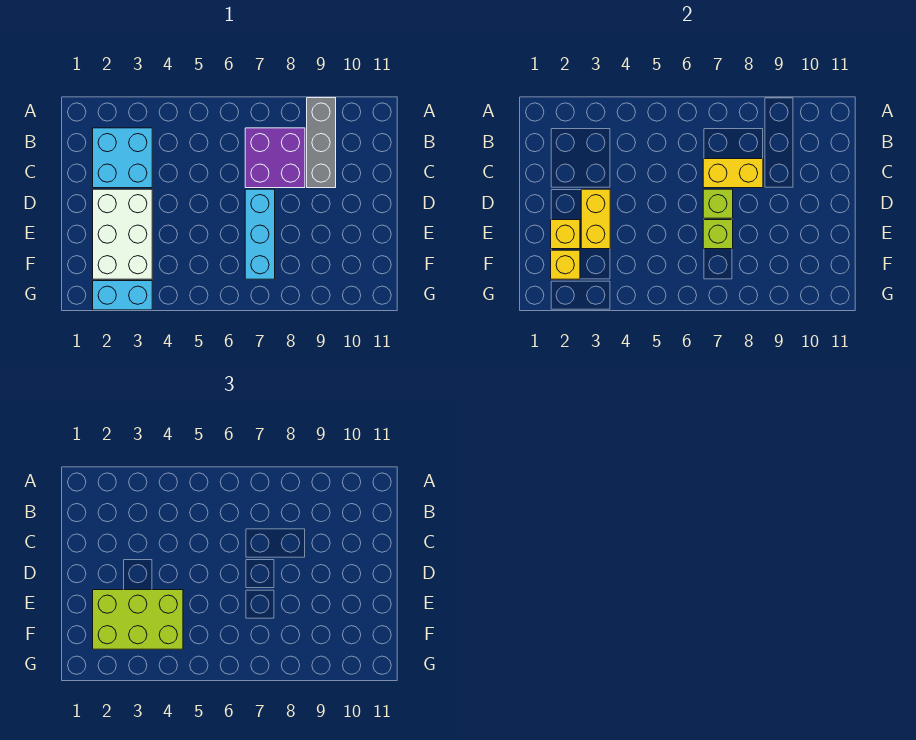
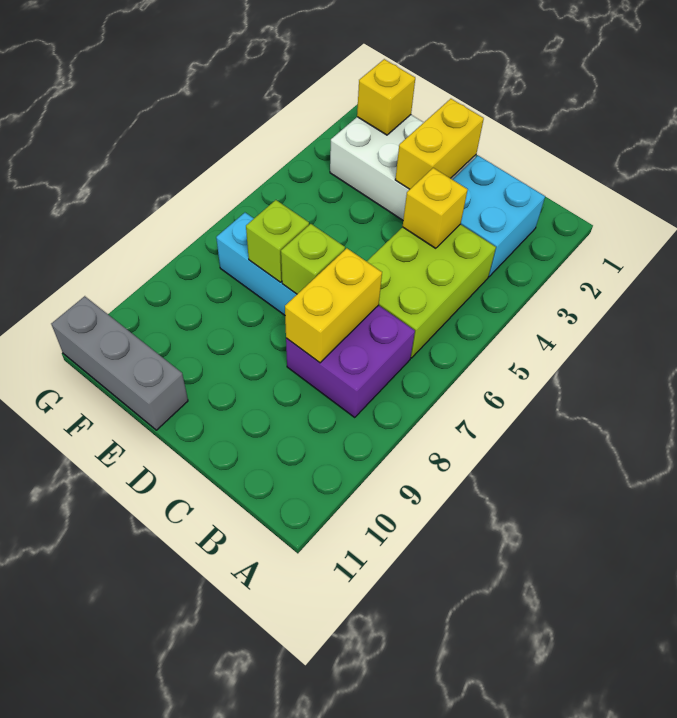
grey brick A9:C9 level 1 -> grey brick E11:G11 level 1
yellow brick D3:E3 level 2 -> yellow brick D2:D3 level 2
yellow brick E2 level 2 -> yellow brick C4 level 2
lime brick E2:F4 level 3 -> lime brick B4:C6 level 1
cyan brick G2:G3 level 1 -> none

